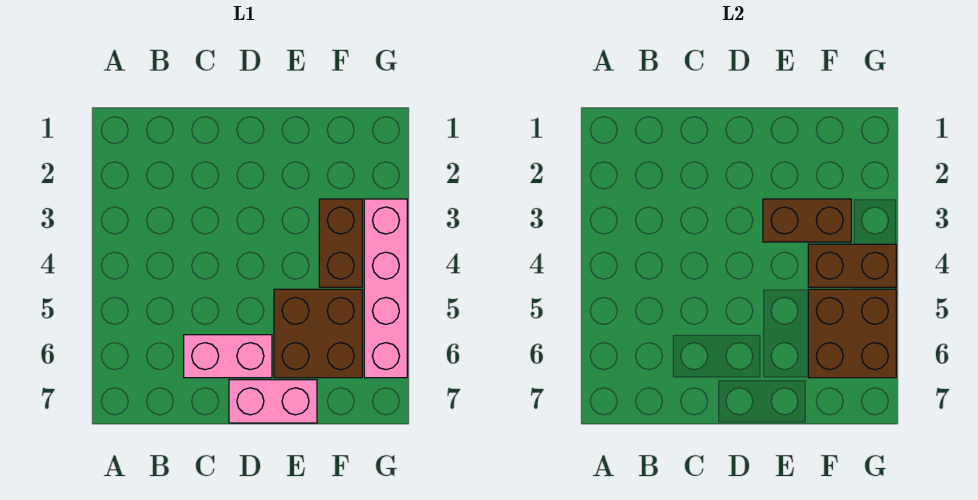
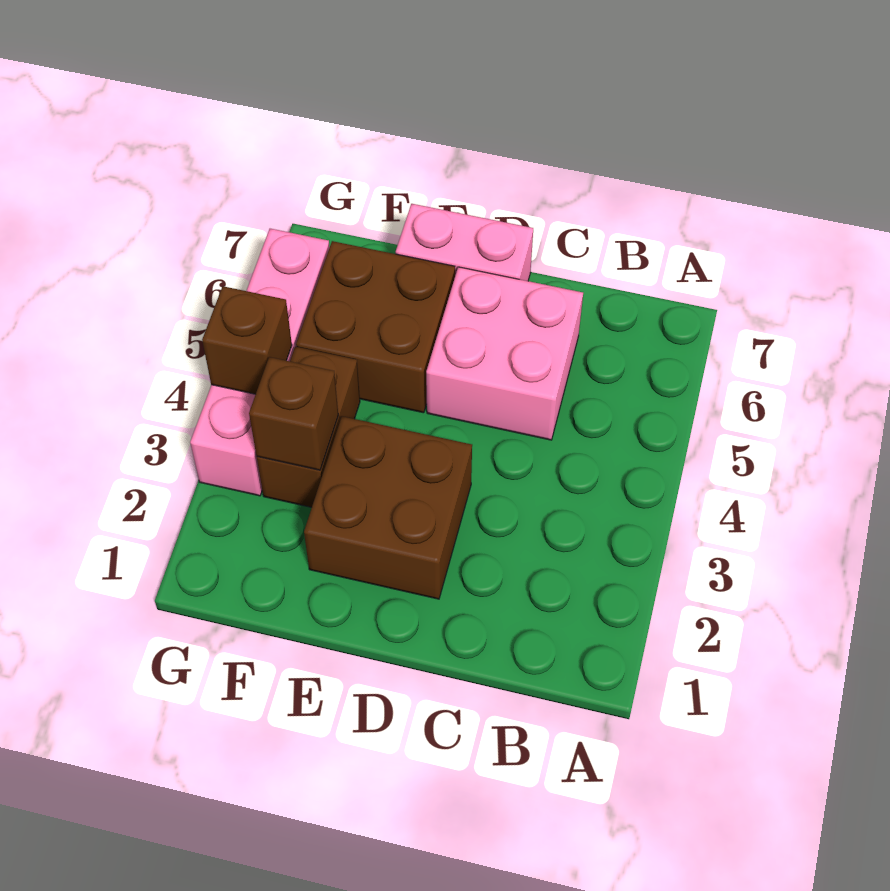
pink brick C6:D6 level 1 -> pink brick C5:D6 level 1
brown brick E3:F3 level 2 -> brown brick F3 level 2
brown brick F4:G4 level 2 -> brown brick G4 level 2
brown brick F5:G6 level 2 -> brown brick D2:E3 level 1

